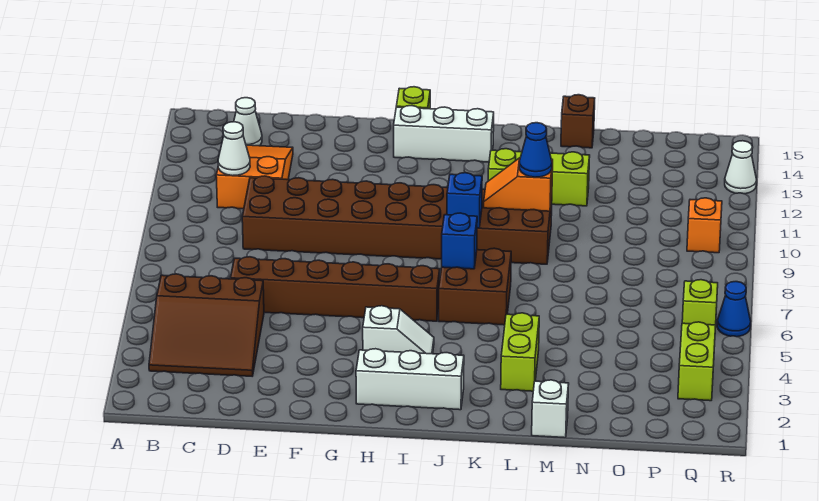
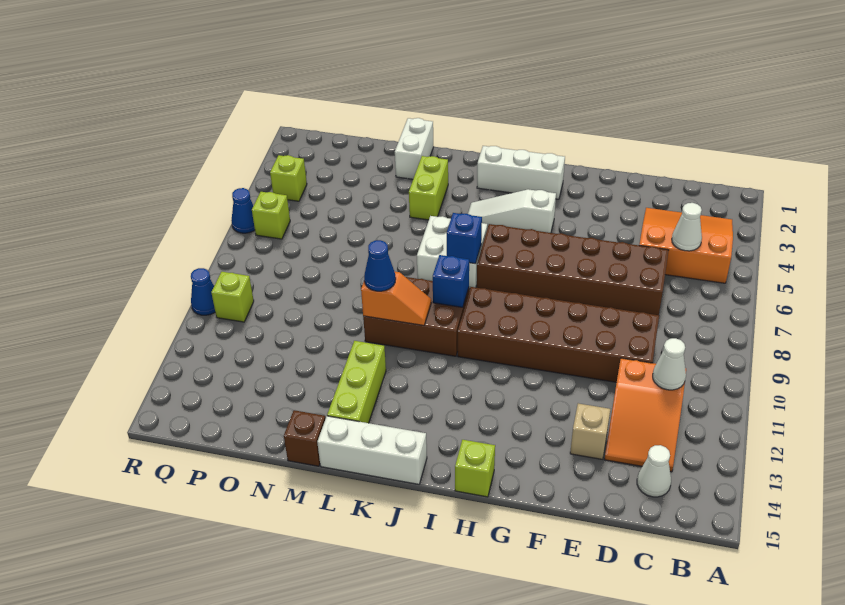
brown slope B3:D5 level 1 top 5 -> orange slope B3:D5 level 1 top 5
brown brick D6:I6 level 1 -> brown brick D6:I7 level 1
none -> tan brick E13 level 1
white slope H4:I4 level 1 top H -> white slope H4:J4 level 1 top H
white brick H14:J14 level 1 -> white brick J15:L15 level 1
brown brick J6:K7 level 1 -> white brick J6:K7 level 1
lime brick K12:M12 level 1 -> lime brick L12:L14 level 1
white brick M1 level 1 -> white brick M1:M2 level 1
lime brick Q3:Q4 level 1 -> lime brick Q4 level 1
orange brick Q10 level 1 -> lime brick Q10 level 1
none -> blue cone R10 level 1
white cone R13 level 1 -> white cone C5 level 2

